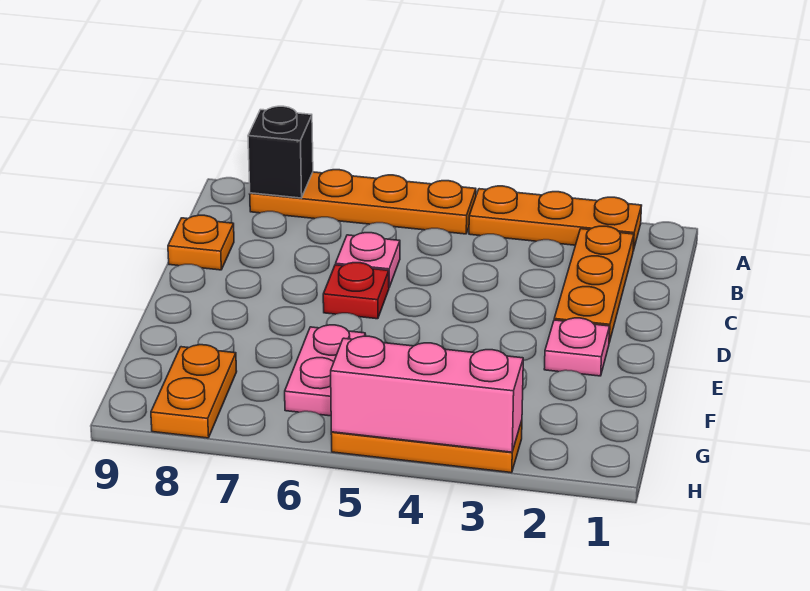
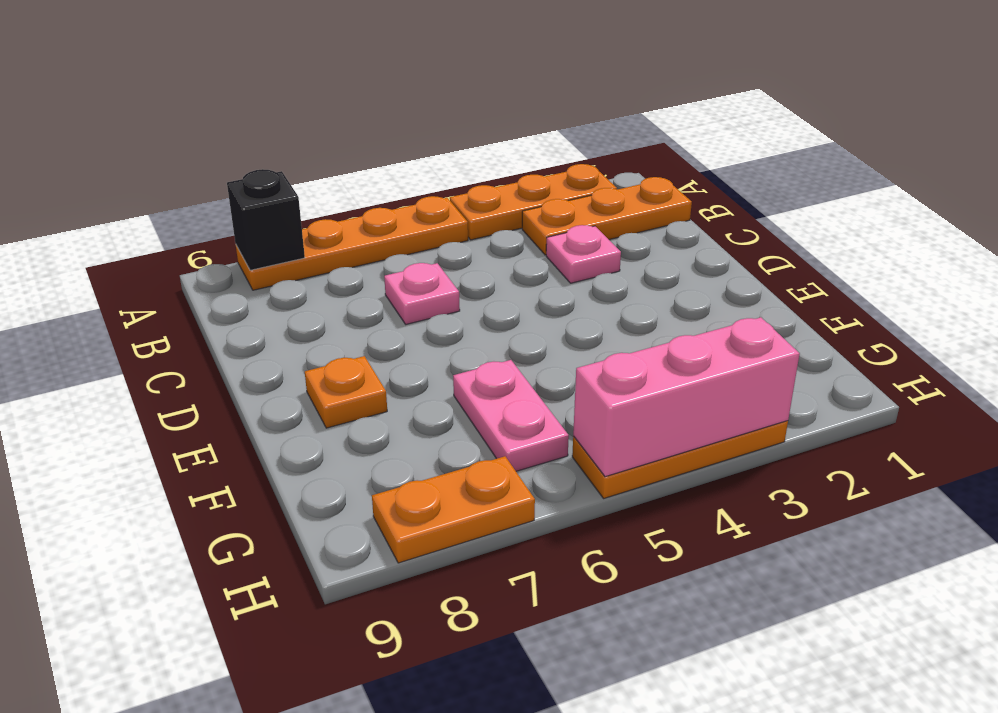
orange plate B2:D2 level 1 -> orange plate B1:B3 level 1
orange plate C9 level 1 -> orange plate E8 level 1
red plate D6 level 1 -> none
pink plate E2 level 1 -> pink plate C3 level 1
orange plate G8:H8 level 1 -> orange plate H7:H8 level 1

